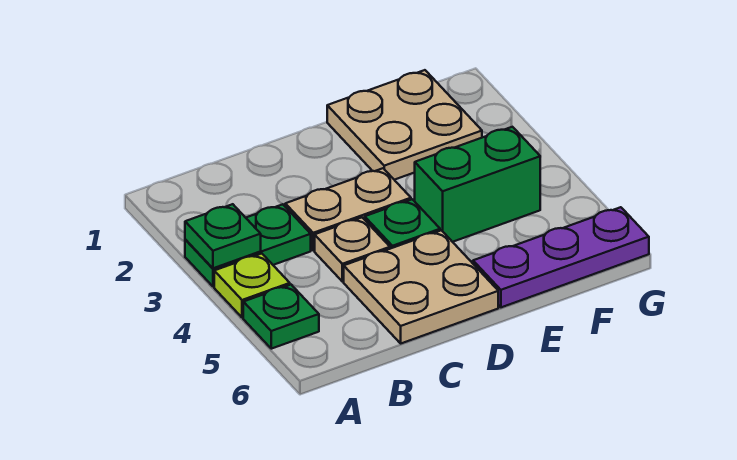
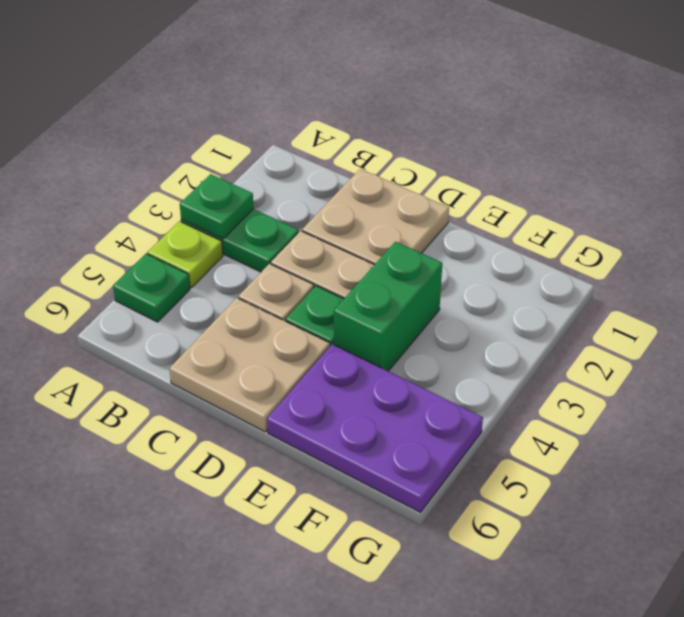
tan plate E1:F2 level 1 -> tan plate C1:D2 level 1
green brick E4:F4 level 1 -> green brick E3:E4 level 1
purple plate E6:G6 level 1 -> purple plate E5:G6 level 1

